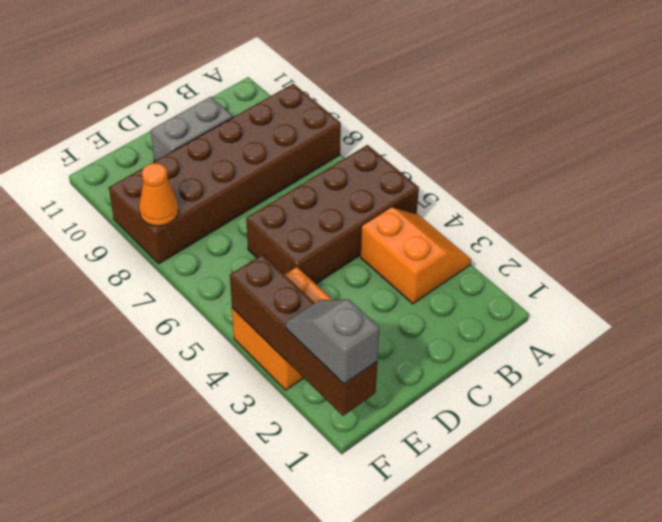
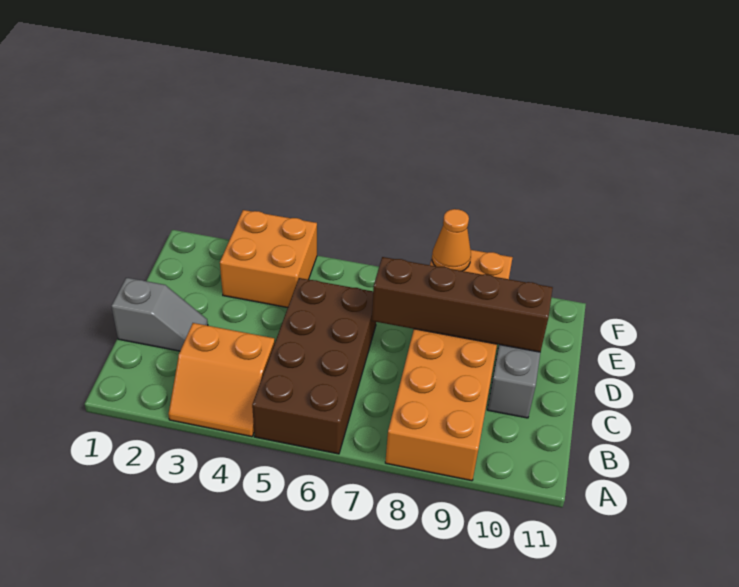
brown brick A8:F9 level 1 -> orange brick A8:F9 level 1
brown brick F1:F4 level 2 -> brown brick D7:D10 level 2
grey slope F1:F2 level 3 top 1 -> grey slope C1:C2 level 1 top 1

